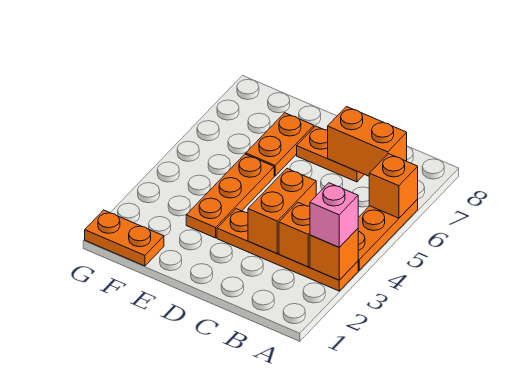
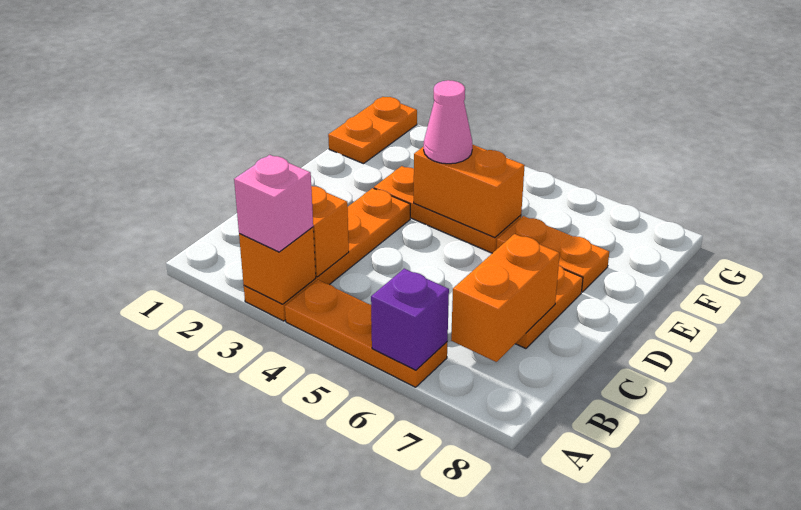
orange brick A6 level 2 -> purple brick A6 level 2
orange brick C3:C4 level 2 -> orange brick E4:E5 level 2
none -> pink cone E4 level 3

